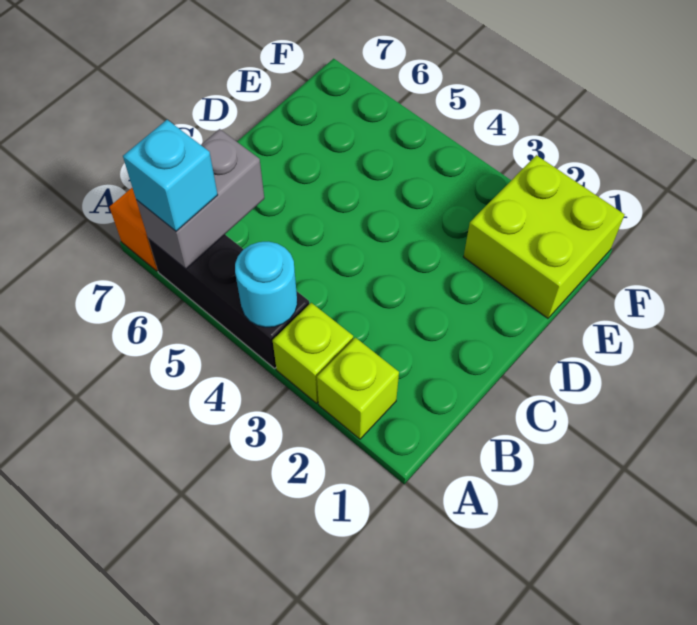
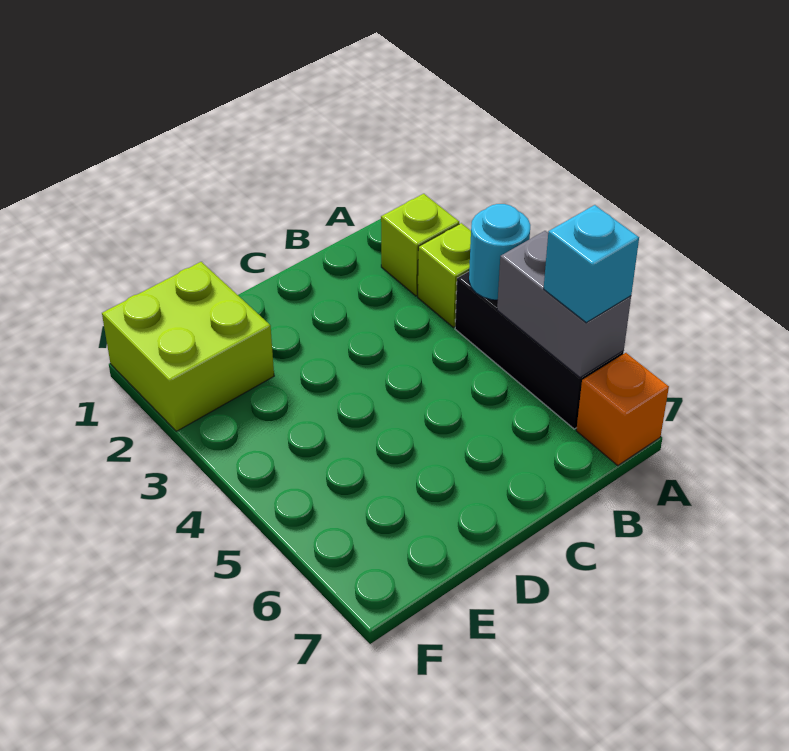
grey brick A6:B6 level 2 -> grey brick A5:A6 level 2

